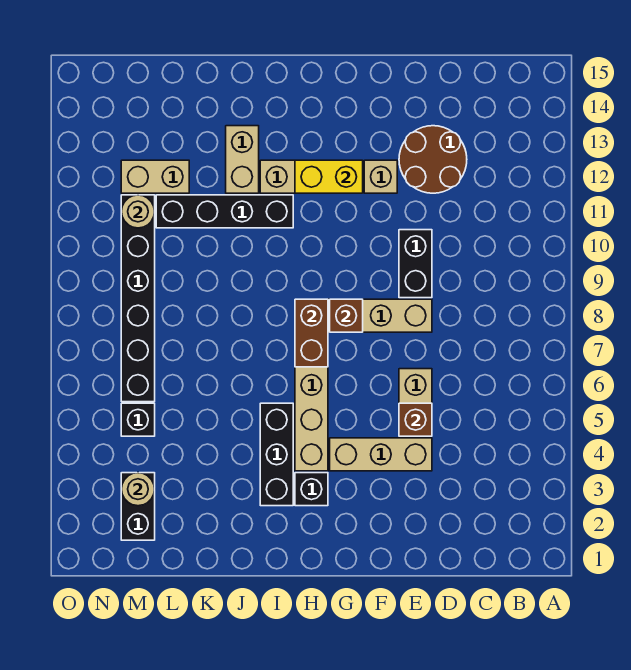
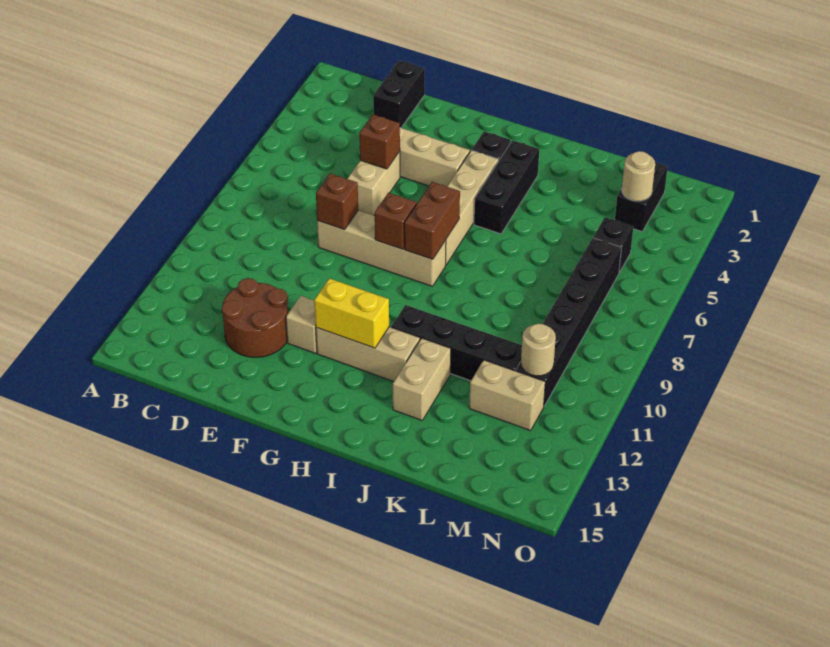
none -> brown brick E8 level 2
black brick E9:E10 level 1 -> black brick D1:D2 level 1

